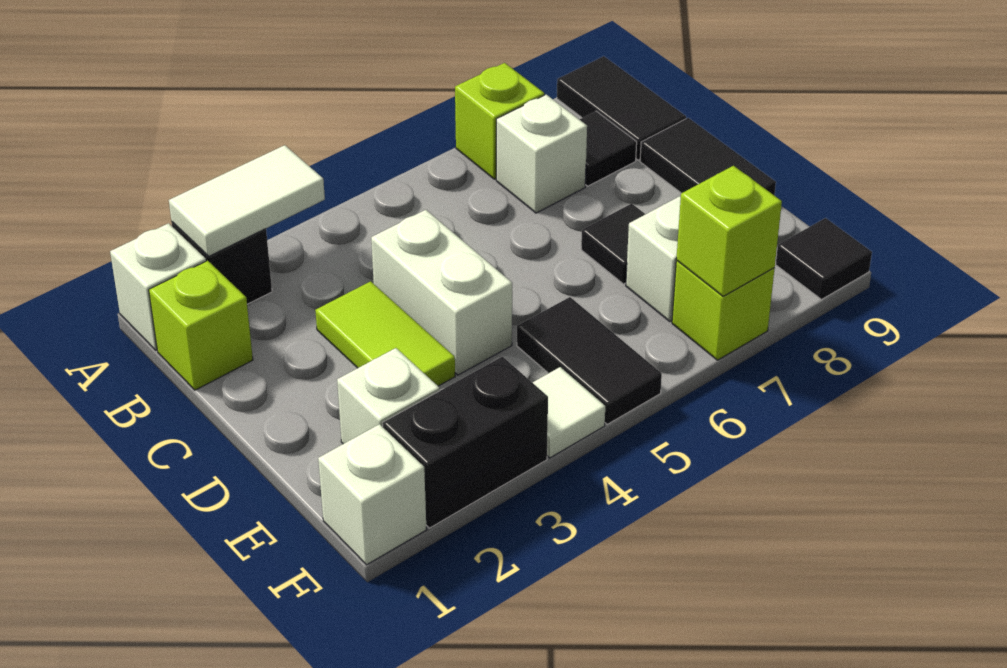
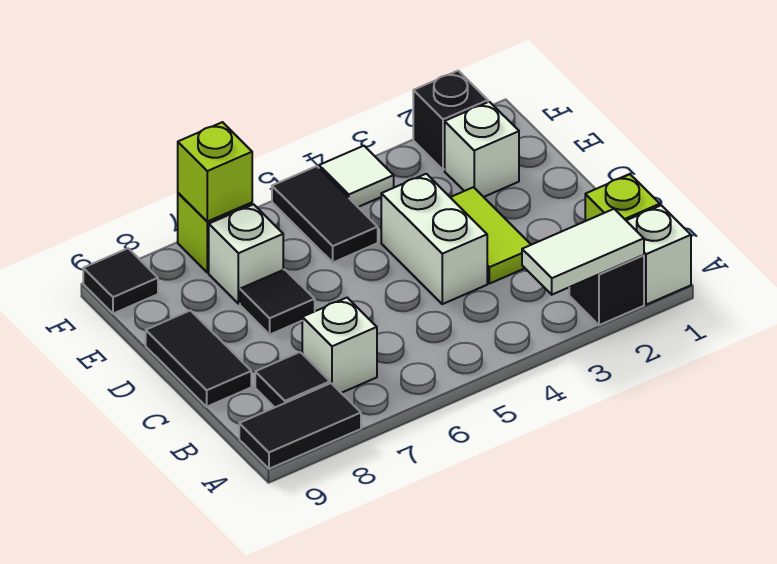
lime brick A7 level 1 -> none
black tile A9:B9 level 1 -> black tile A8:A9 level 1
white brick F1 level 1 -> none
black brick F2:F3 level 1 -> black brick F2 level 1

